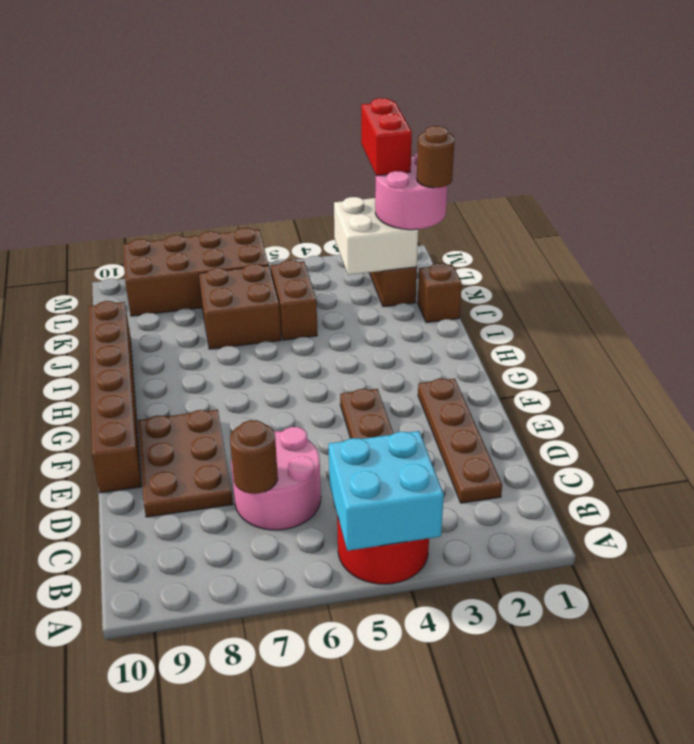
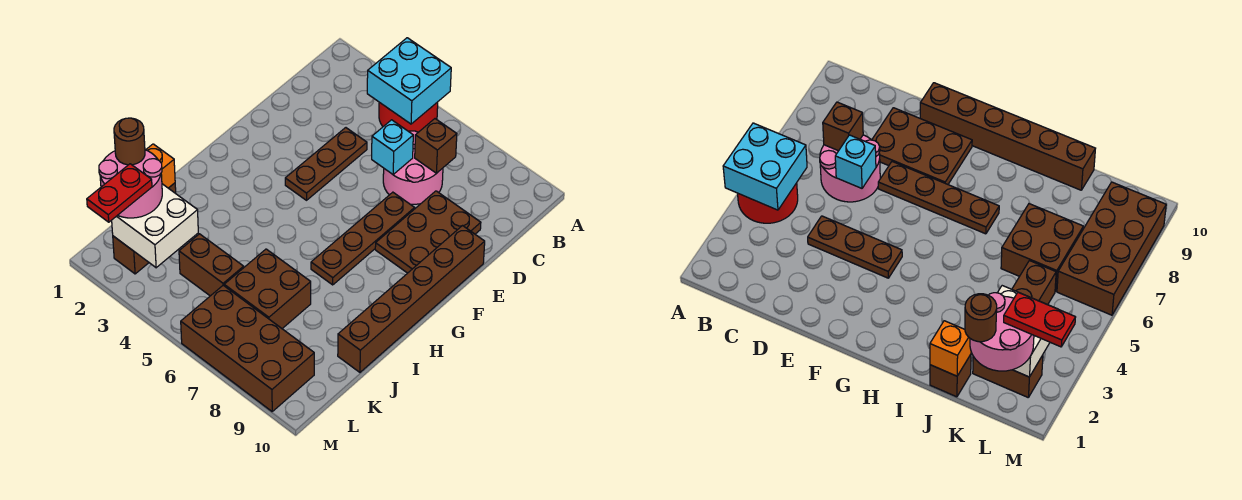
brown plate C2:F2 level 1 -> brown plate E7:H7 level 1
brown round brick C7 level 2 -> brown brick C7 level 2
none -> cyan brick D6 level 2
none -> orange brick J1 level 2
brown brick J5:K5 level 1 -> brown brick K4:K5 level 1
red brick L2:M2 level 4 -> red plate L2:M2 level 4

